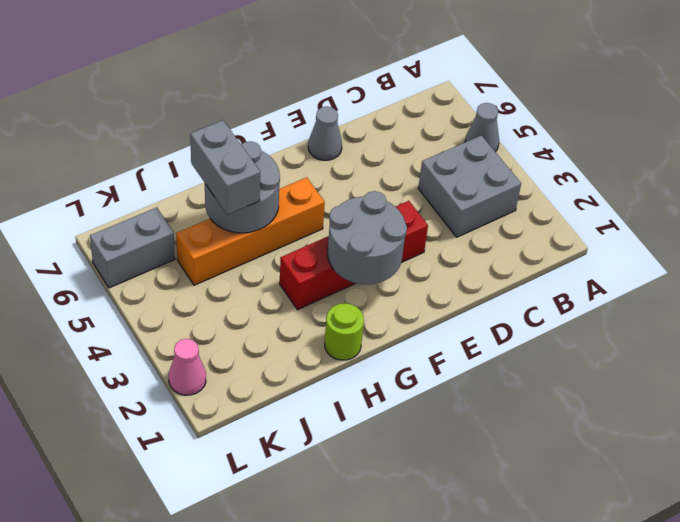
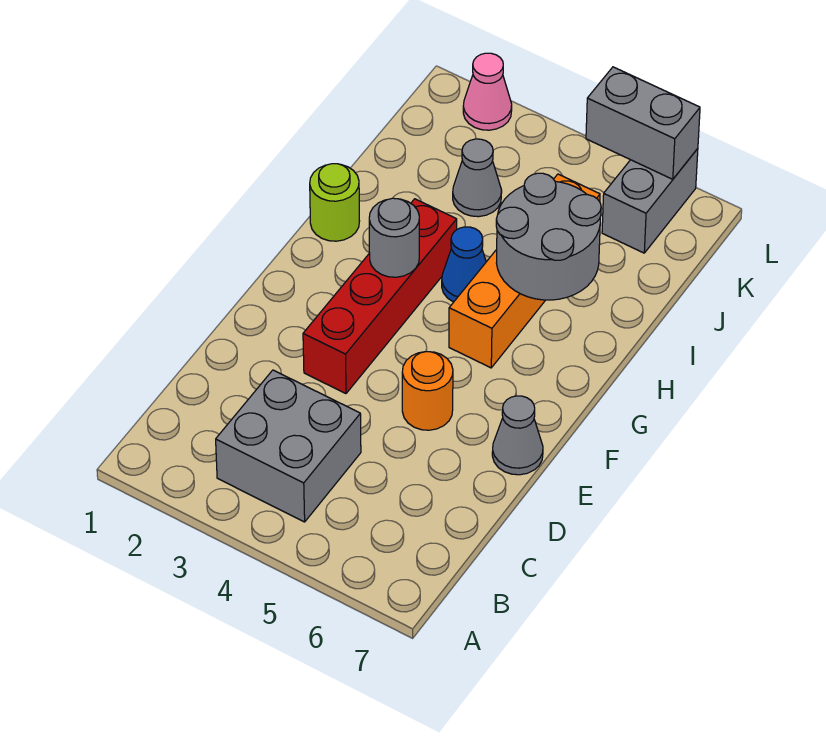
grey cone A5 level 1 -> grey cone J3 level 1
none -> orange round brick E5 level 1
grey round brick F2:G3 level 2 -> grey round brick G3 level 2
none -> blue cone H4 level 1
grey brick I5:I6 level 3 -> grey brick L5:L6 level 2

